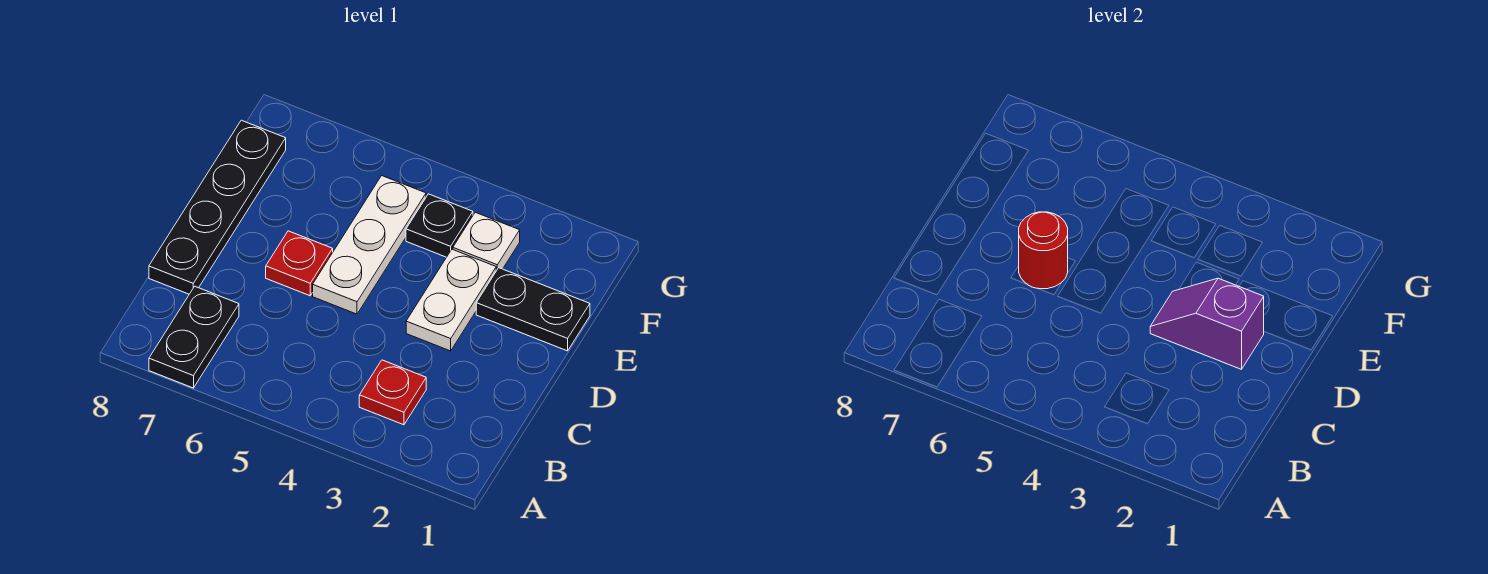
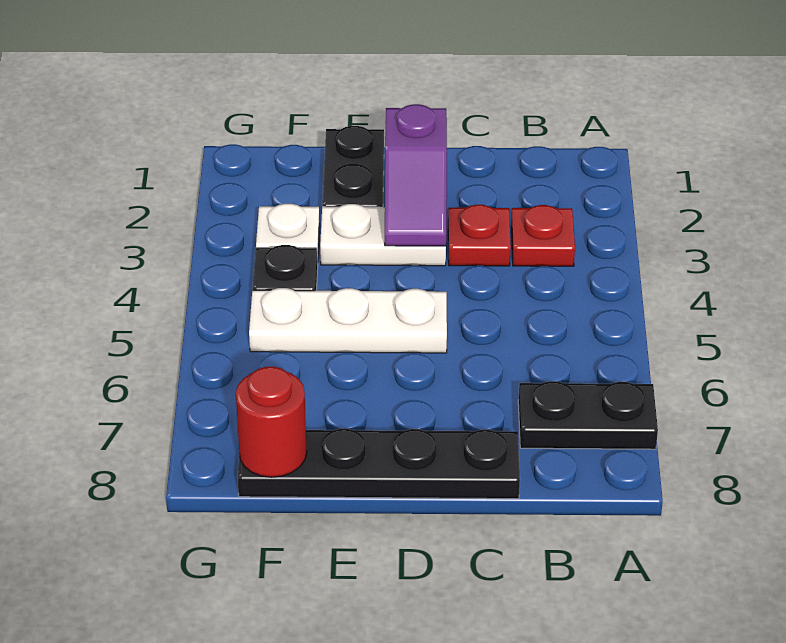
red plate D6 level 1 -> red plate C3 level 1
red round brick D6 level 2 -> red round brick F8 level 2

